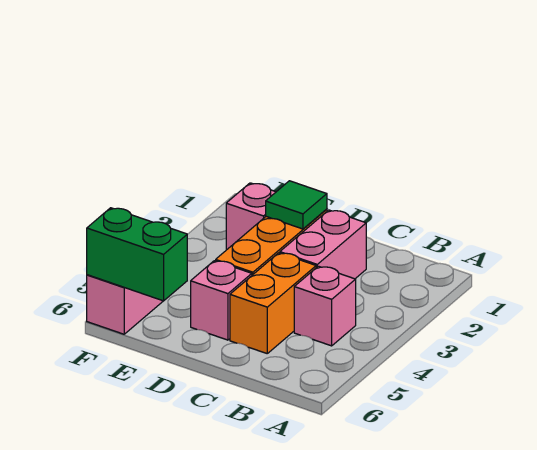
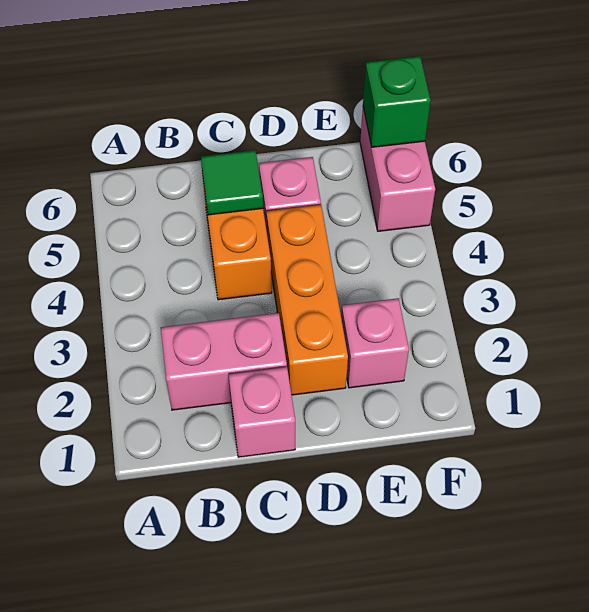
pink brick B4 level 1 -> pink brick C1 level 1
pink brick C2:C3 level 1 -> pink brick B2:C2 level 1
green tile D2 level 2 -> green tile C5 level 2
green brick E6:F6 level 2 -> green brick F6 level 2

